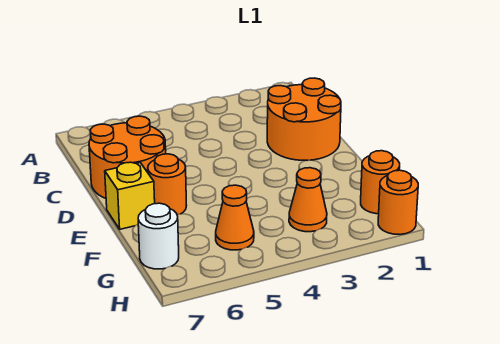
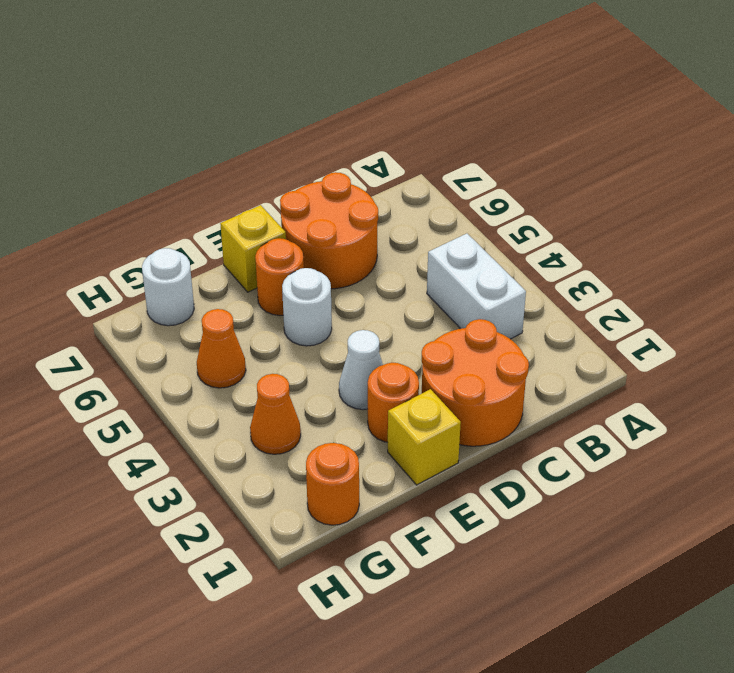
none -> white brick B3:B4 level 1
none -> yellow brick E1 level 1
none -> white cone E3 level 1
none -> white round brick E5 level 1
orange round brick H1 level 1 -> orange round brick E2 level 1

